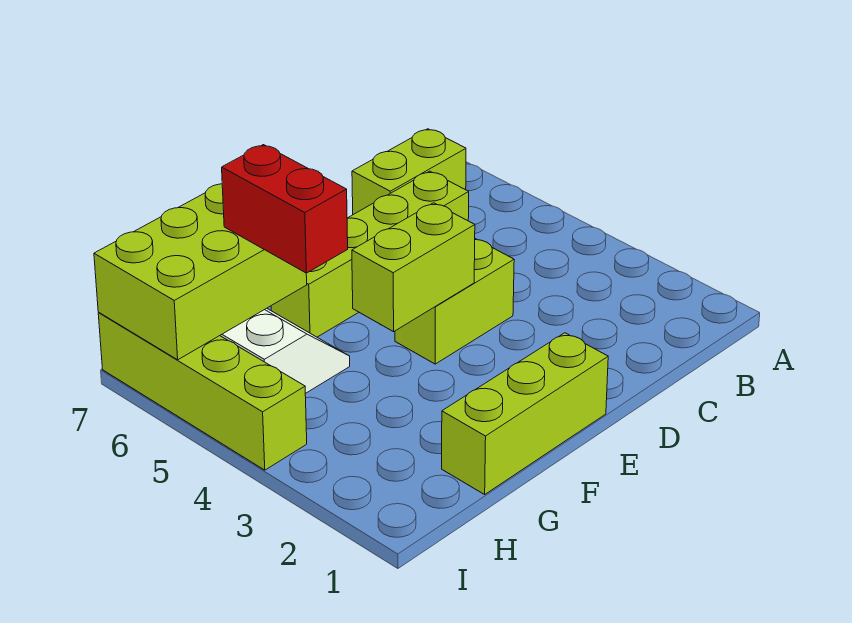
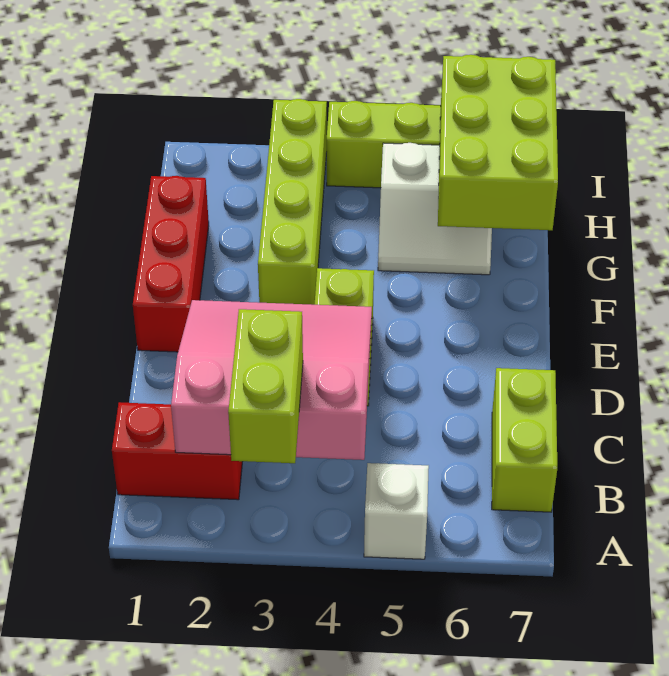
none -> white brick A5 level 1
none -> pink slope B2:D4 level 2 top B
lime brick C6:F6 level 1 -> lime brick F3:I3 level 1
lime brick E1:G1 level 1 -> red brick E1:G1 level 1
lime brick E4:F4 level 2 -> lime brick A3:B3 level 3
red brick G5:G6 level 3 -> red brick B1:B2 level 1

